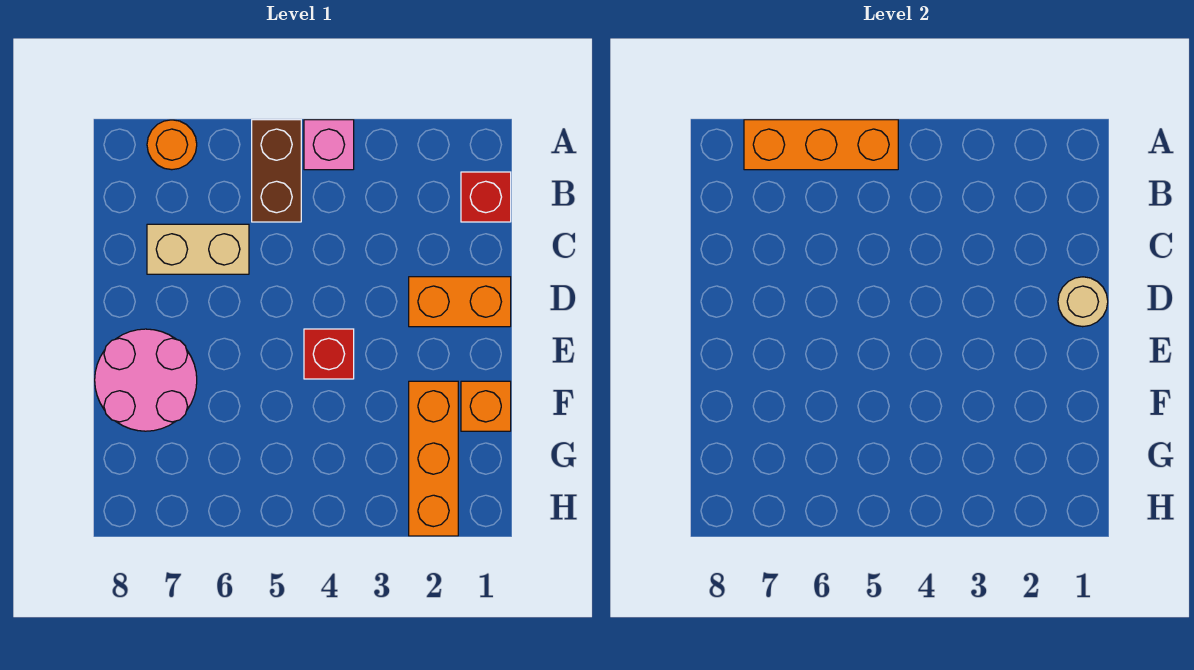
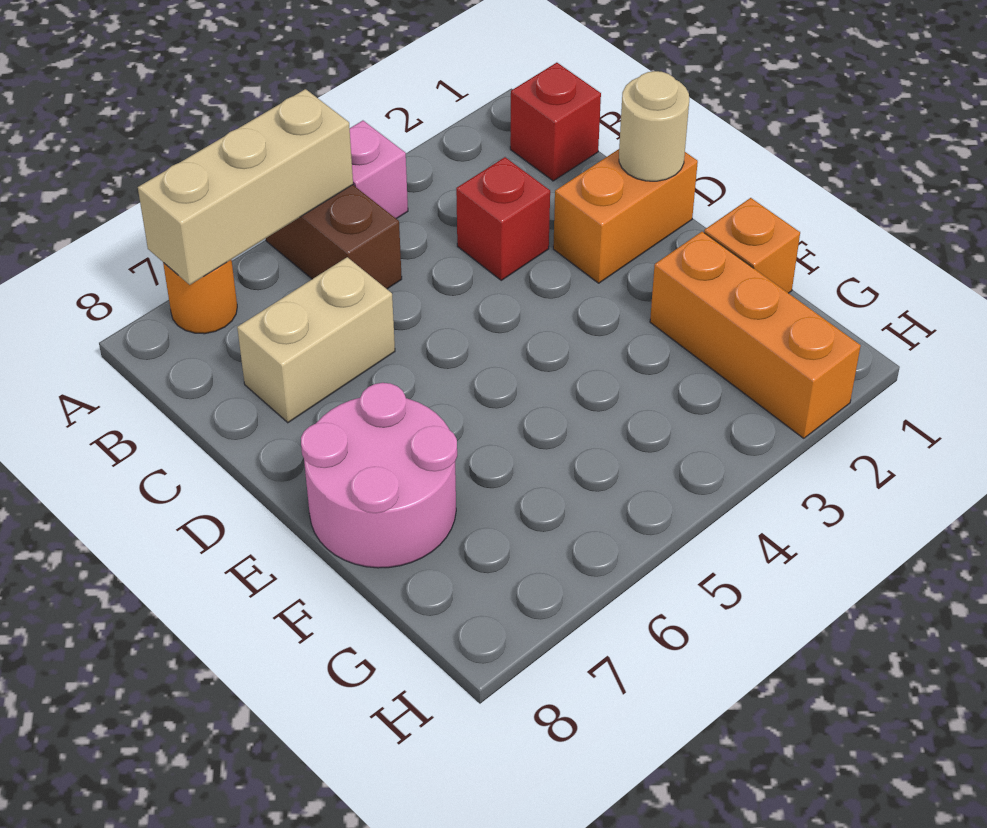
orange brick A5:A7 level 2 -> tan brick A5:A7 level 2
red brick E4 level 1 -> red brick C3 level 1

